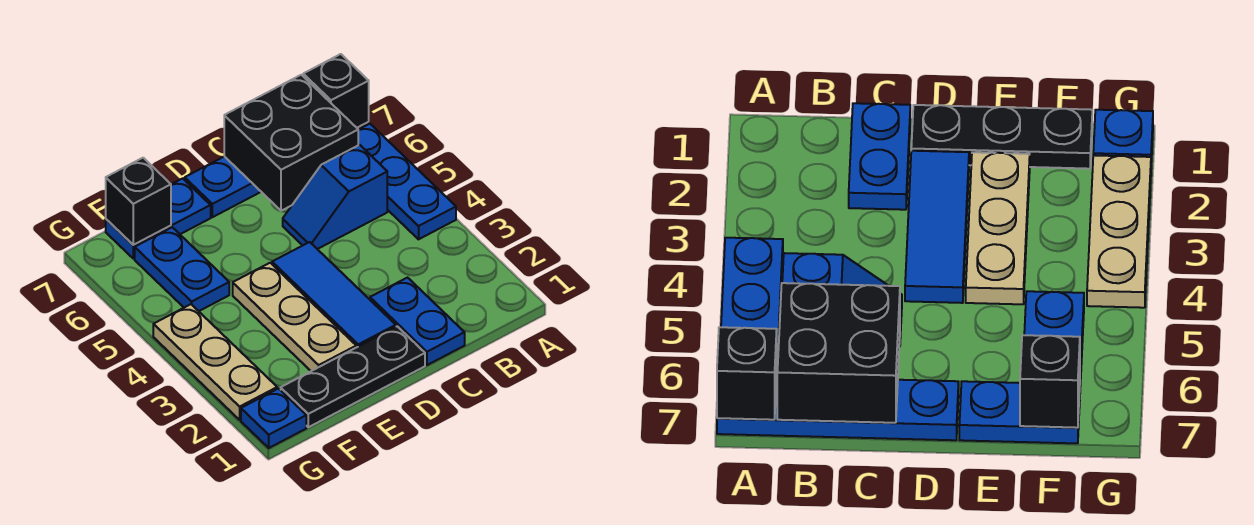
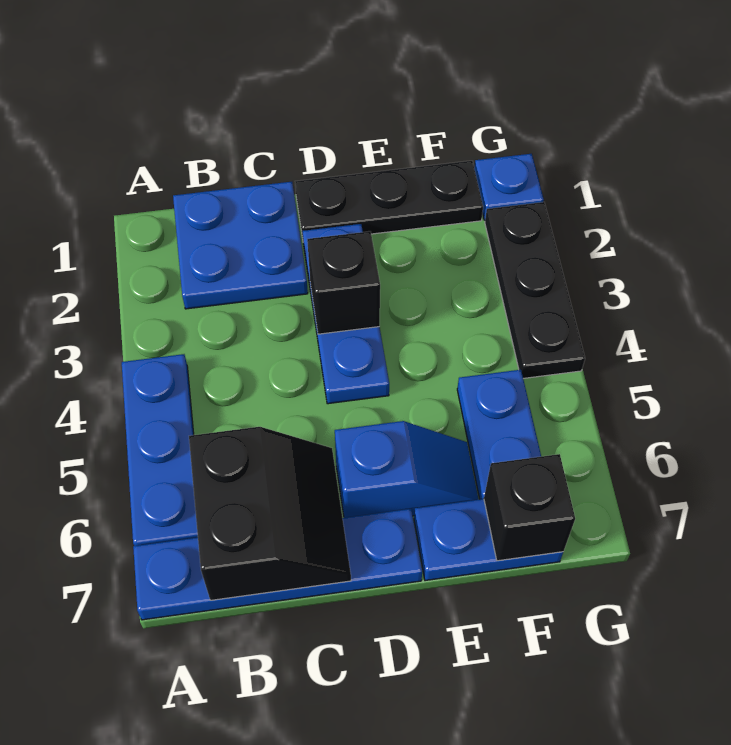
black brick A7 level 2 -> black brick D3 level 2
blue slope B5:C5 level 1 top B -> blue slope D6:E6 level 1 top D
black brick B6:C7 level 2 -> black slope B6:C7 level 2 top B
blue plate C1:C2 level 1 -> blue plate B1:C2 level 1
blue tile D2:D4 level 1 -> blue plate D2:D4 level 1
tan plate E2:E4 level 1 -> none
tan plate G2:G4 level 1 -> black plate G2:G4 level 1

